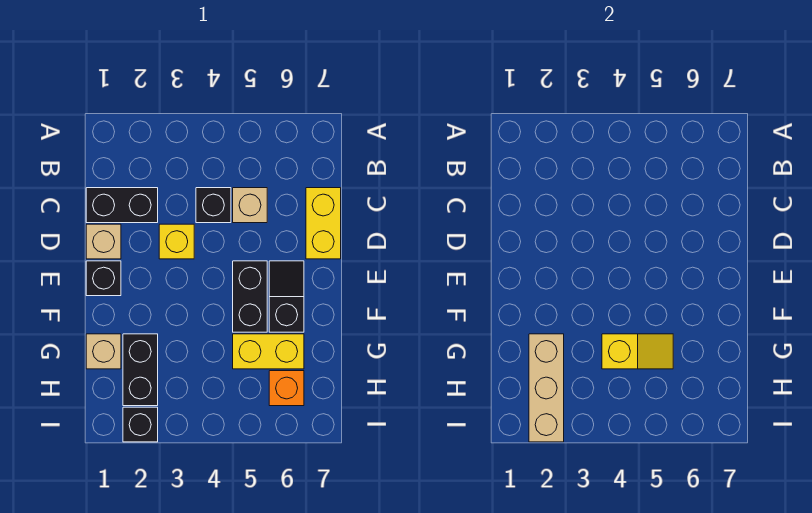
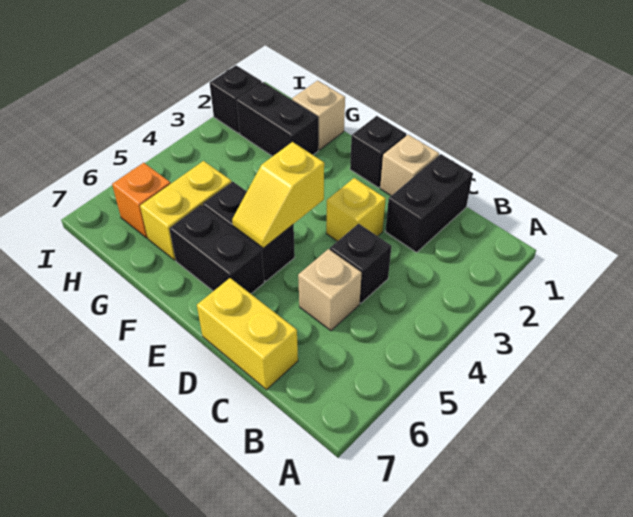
black slope E6:F6 level 1 top F -> black brick E6:F6 level 1
tan brick G2:I2 level 2 -> none
yellow slope G4:G5 level 2 top 4 -> yellow slope E4:E5 level 2 top 4

